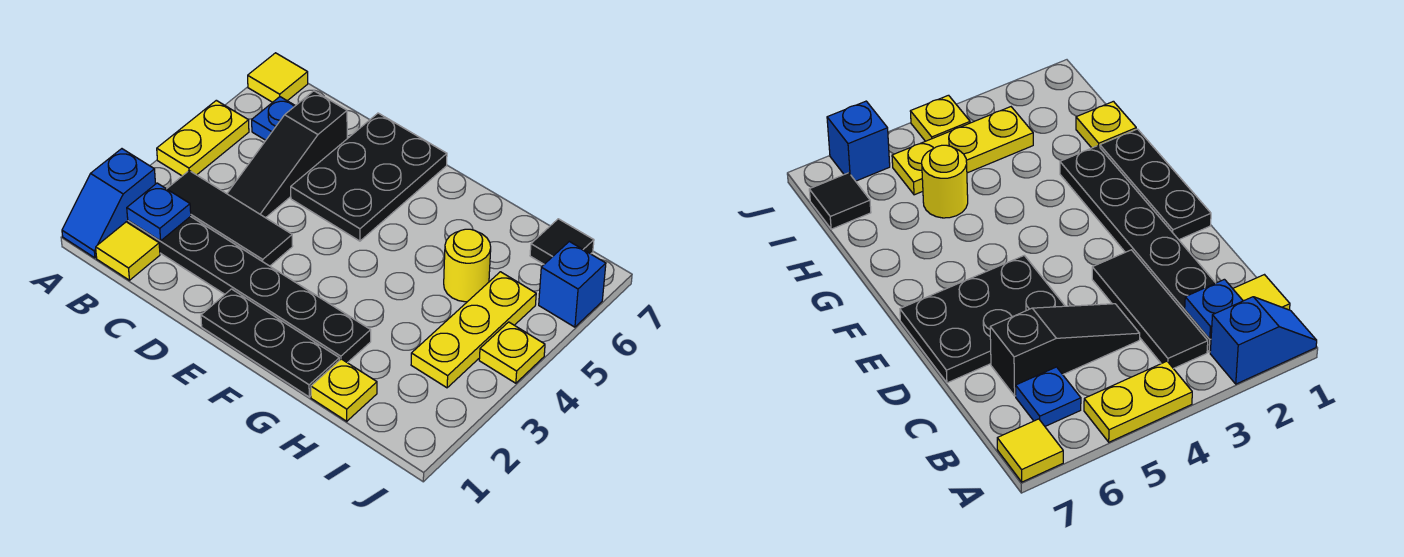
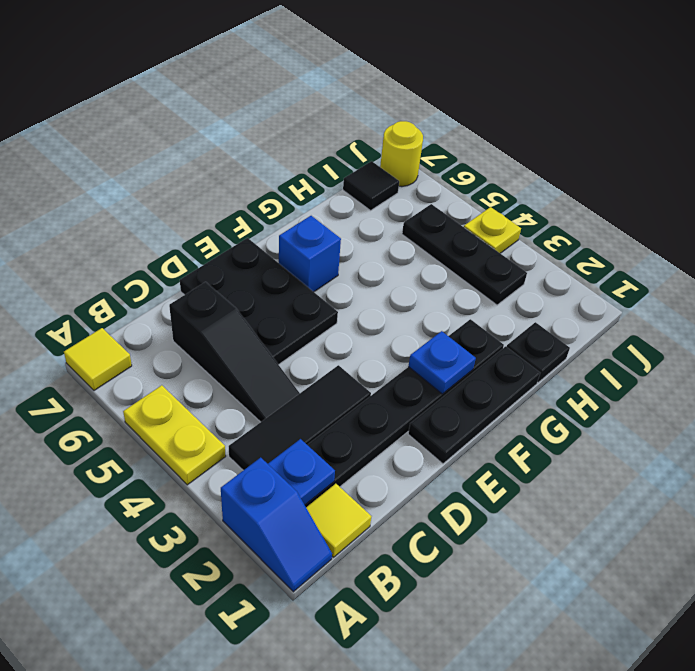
blue plate B6 level 1 -> blue plate F2 level 2
yellow plate H1 level 1 -> black plate H1 level 1
yellow round brick H5 level 1 -> yellow round brick J7 level 1
yellow plate I3:I5 level 1 -> black plate I3:I5 level 1
blue brick J6 level 1 -> blue brick F6 level 1

